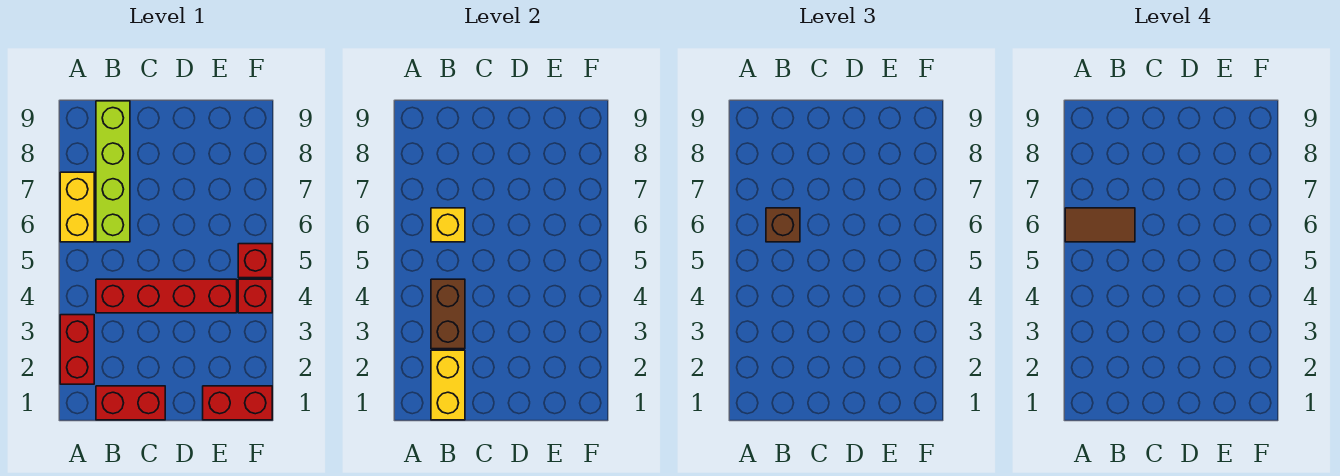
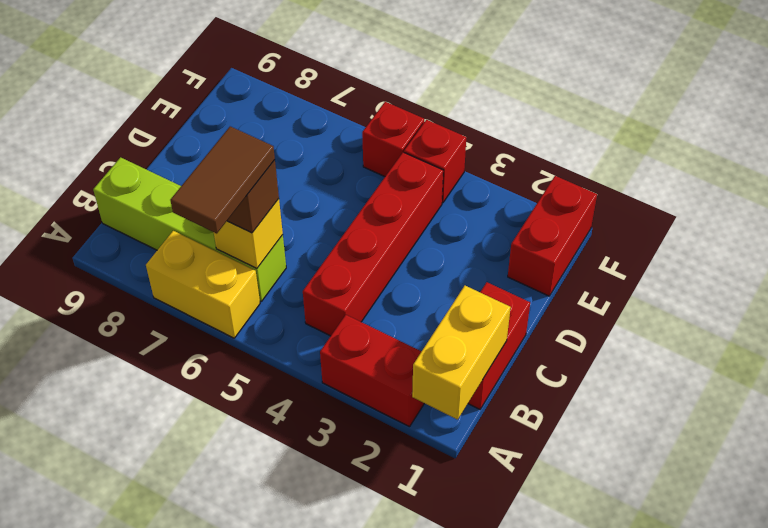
yellow brick B1:B2 level 2 -> yellow brick A1:B1 level 2
brown brick B3:B4 level 2 -> none

